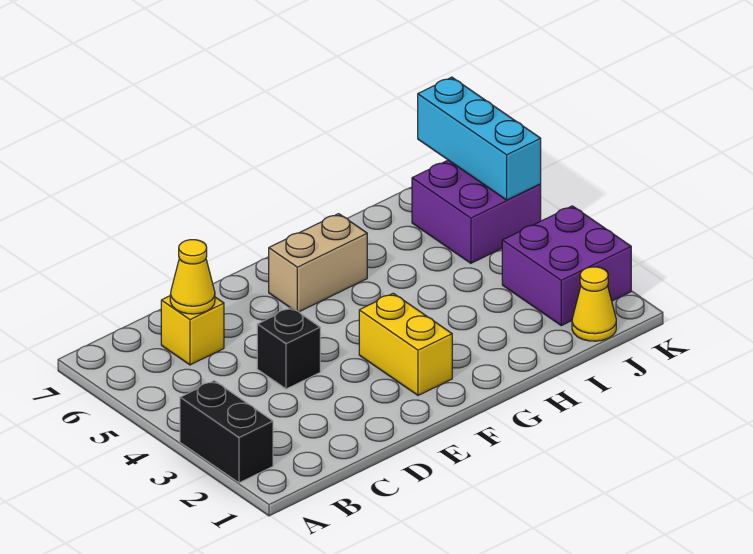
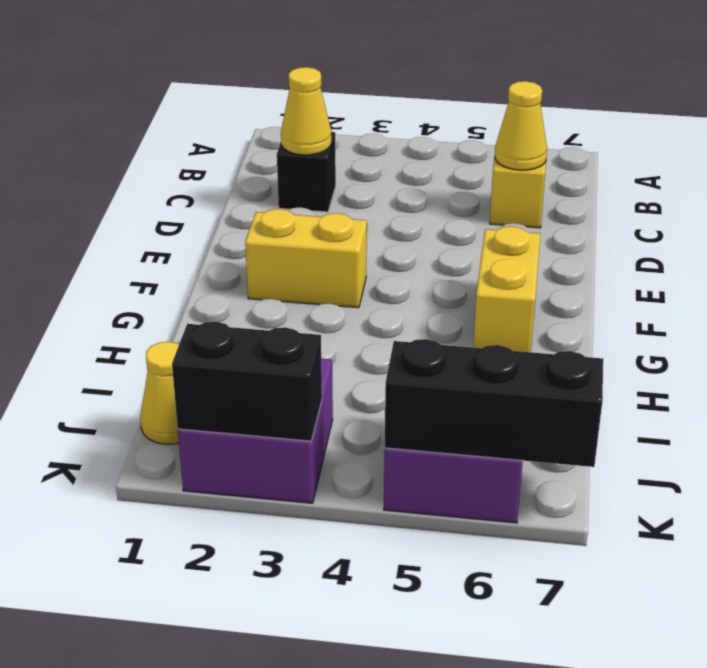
black brick A2:A3 level 1 -> black brick K2:K3 level 2
none -> yellow cone C2 level 2
black brick D4 level 1 -> black brick C2 level 1
tan brick F6:G6 level 1 -> yellow brick F6:G6 level 1
cyan brick K5:K7 level 2 -> black brick K5:K7 level 2

